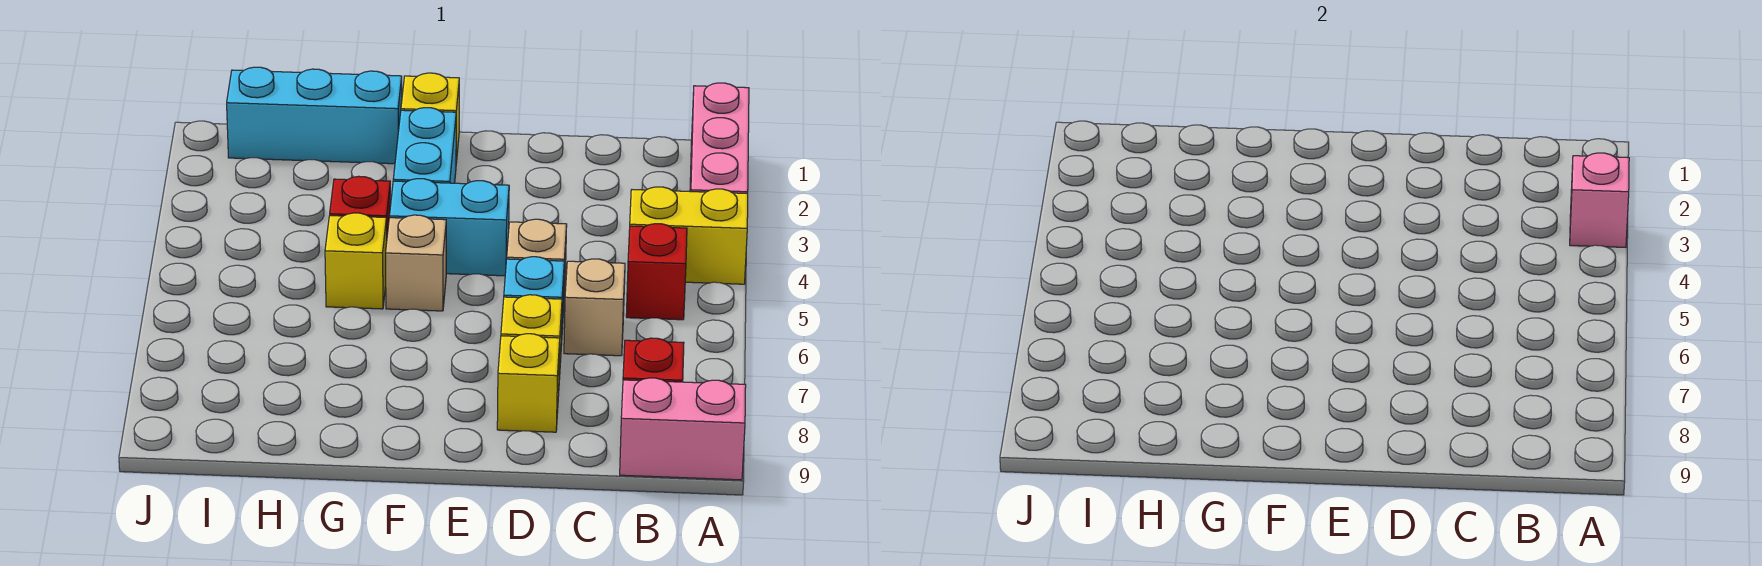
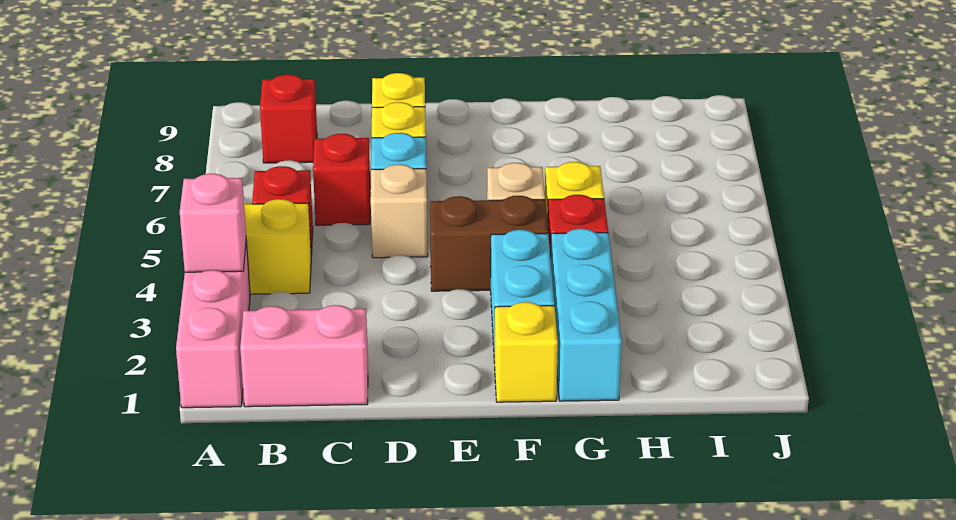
pink brick A9:B9 level 1 -> pink brick B1:C1 level 1
tan brick C6 level 1 -> red brick C6 level 1
cyan brick E4:F4 level 1 -> brown brick E4:F4 level 1
cyan brick G1:I1 level 1 -> cyan brick G1:G3 level 1

